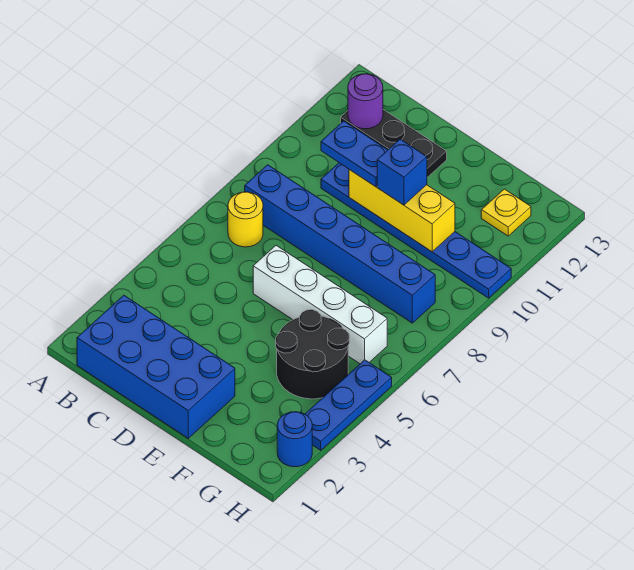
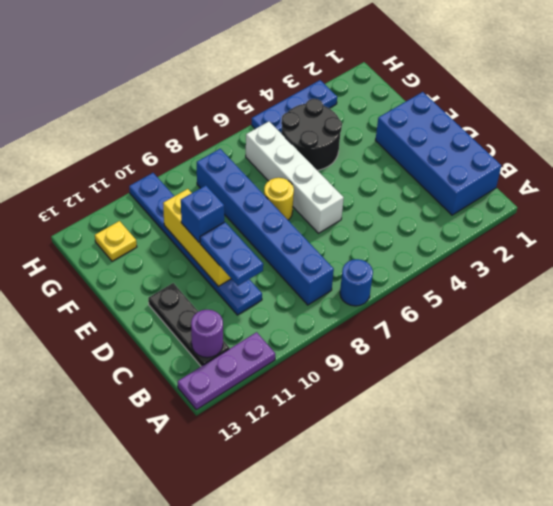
none -> purple plate A11:A13 level 1
yellow round brick B7 level 1 -> yellow round brick E7 level 1
blue round brick H2 level 1 -> blue round brick A7 level 1

